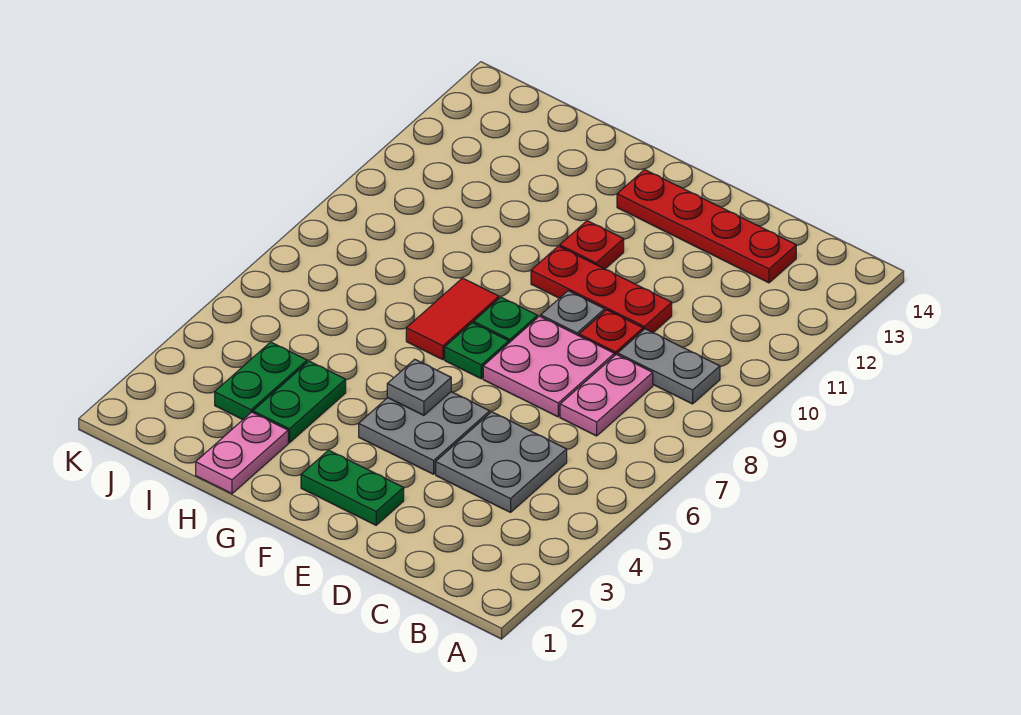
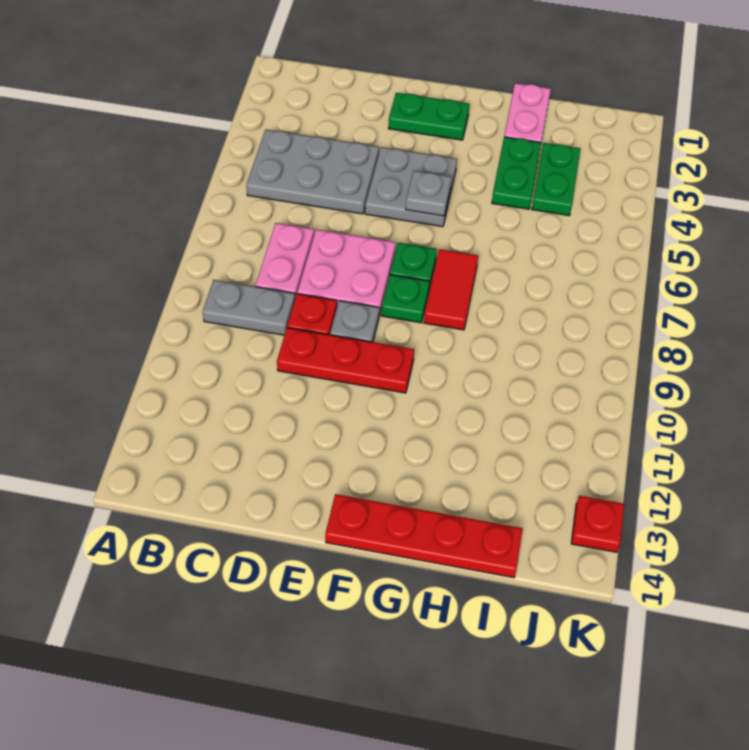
grey plate C4:D5 level 1 -> grey plate B4:D5 level 1
red plate C13:F13 level 1 -> red plate F14:I14 level 1
red plate F11 level 1 -> red plate K13 level 1

